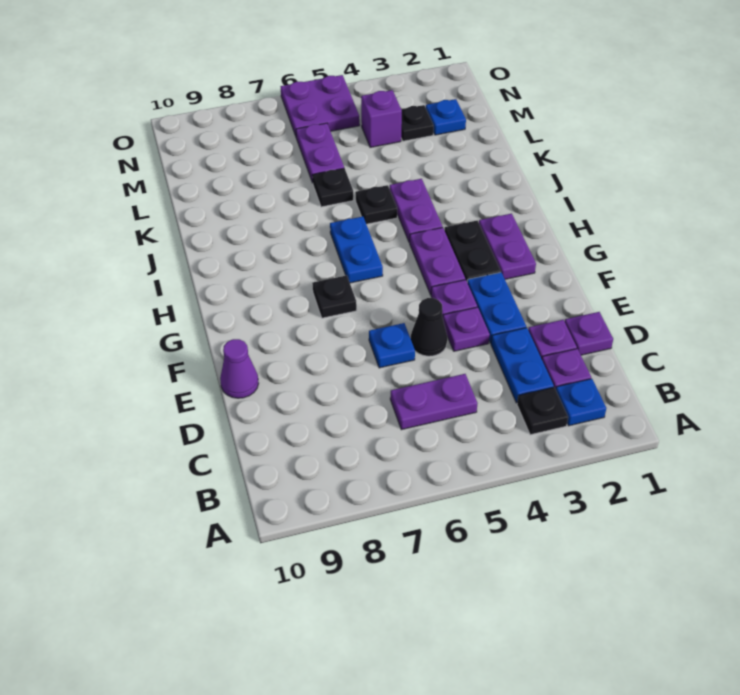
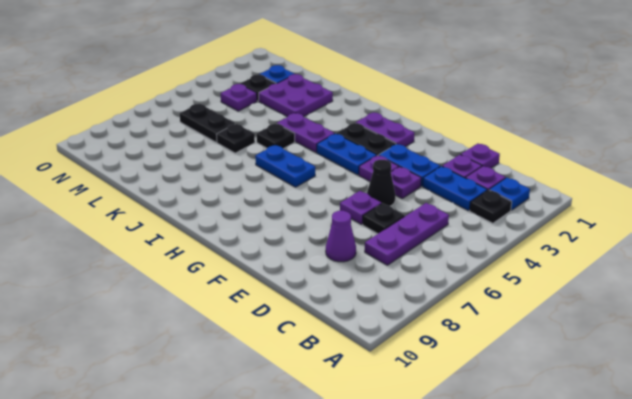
purple plate C5:C6 level 1 -> purple plate C5:C7 level 1
blue plate E6 level 1 -> purple plate E6 level 1
purple cone E10 level 1 -> purple cone D8 level 1
purple plate G4:H4 level 1 -> blue plate G4:H4 level 1
black plate G7 level 1 -> black plate D6 level 1
purple plate L6:M6 level 1 -> black plate L6:M6 level 1
purple brick M4 level 1 -> purple plate M4 level 1
purple plate N5:O6 level 1 -> purple plate K2:L3 level 1

